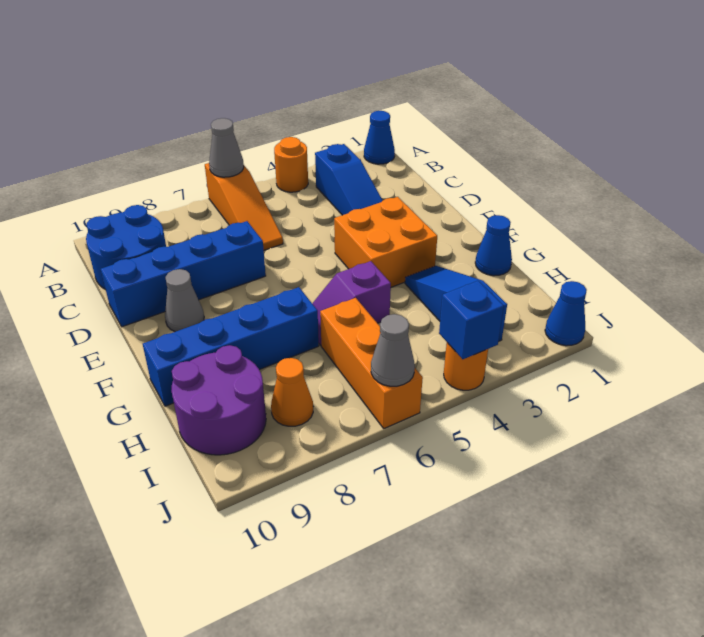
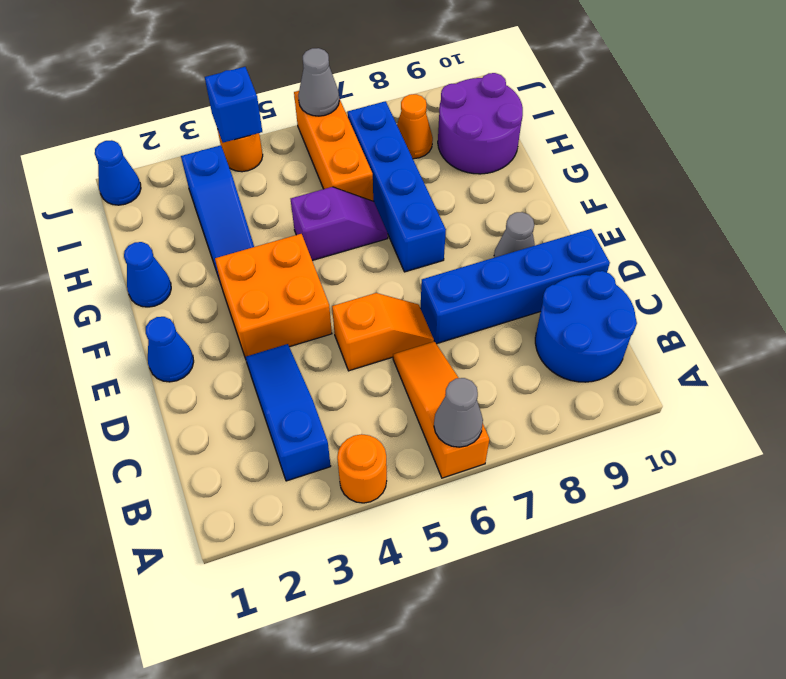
blue cone A1 level 1 -> blue cone E1 level 1
none -> orange slope D5:D6 level 1 top 5
blue brick G7:G10 level 1 -> blue brick F7:I7 level 1

